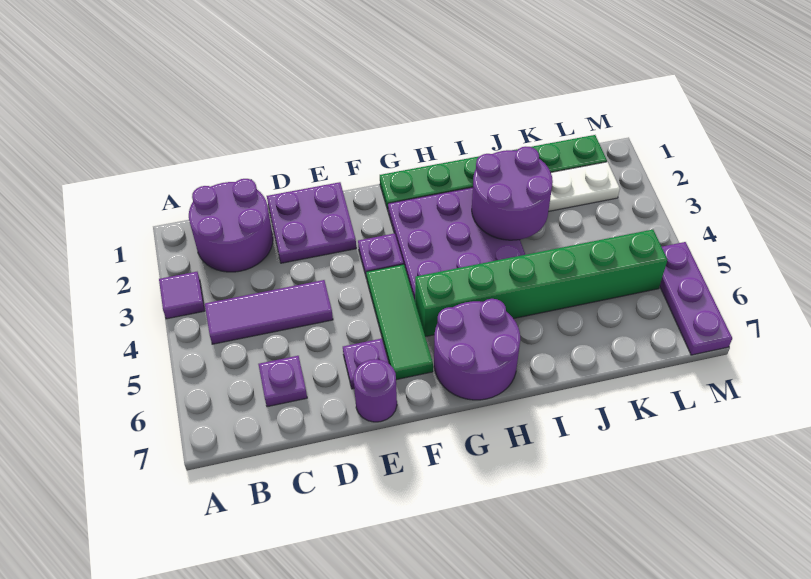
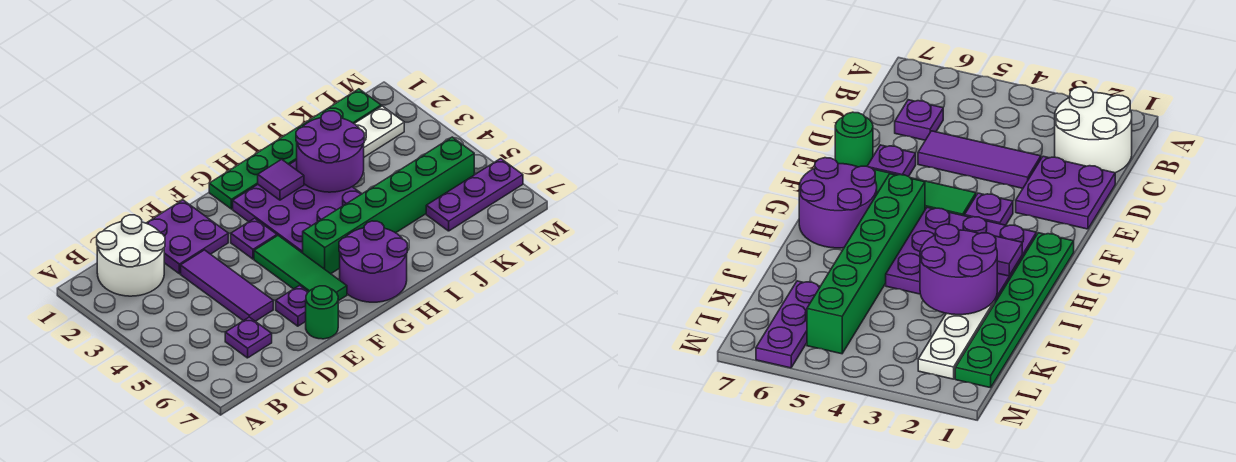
purple tile A3 level 1 -> purple tile H2 level 2
purple round brick B1:C2 level 1 -> white round brick B1:C2 level 1
purple tile B4:D4 level 1 -> purple tile D3:D5 level 1
purple round brick E7 level 1 -> green round brick E7 level 1
purple plate M5:M7 level 1 -> purple plate K6:M6 level 1

